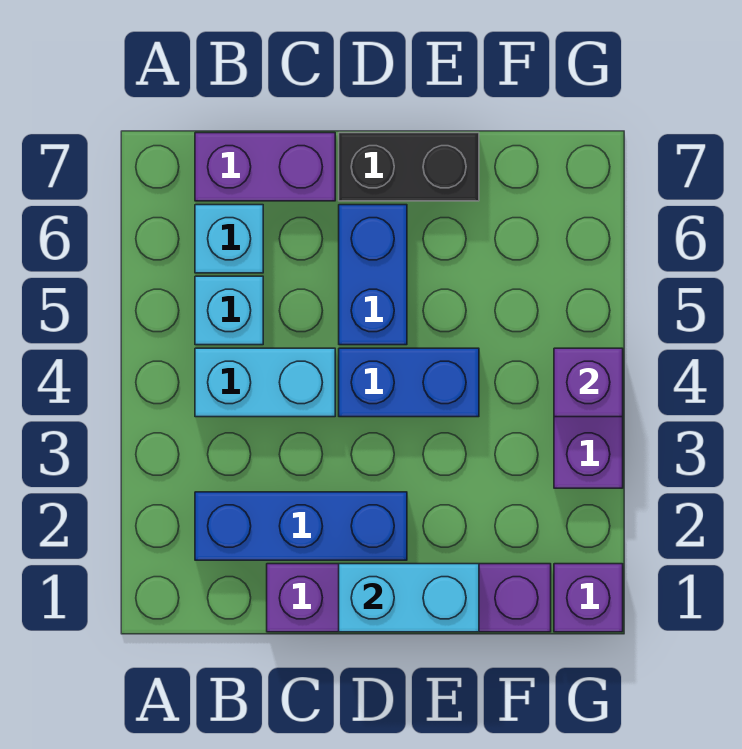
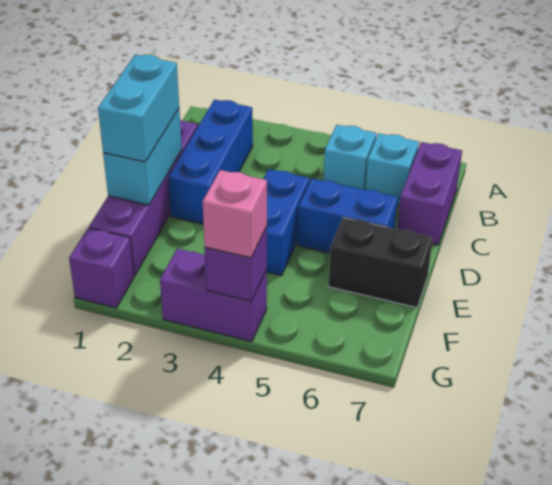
cyan brick B4:C4 level 1 -> cyan brick D1:E1 level 3
black brick D7:E7 level 1 -> black brick E6:E7 level 1
none -> pink brick G4 level 3

